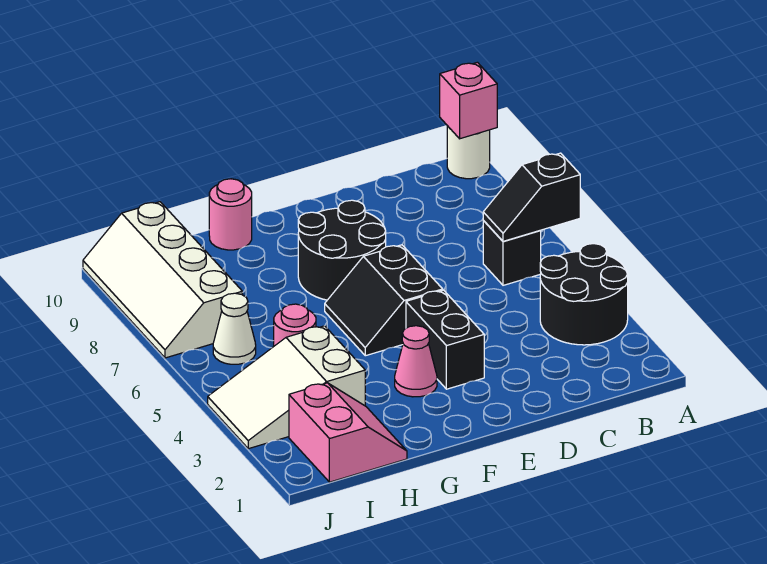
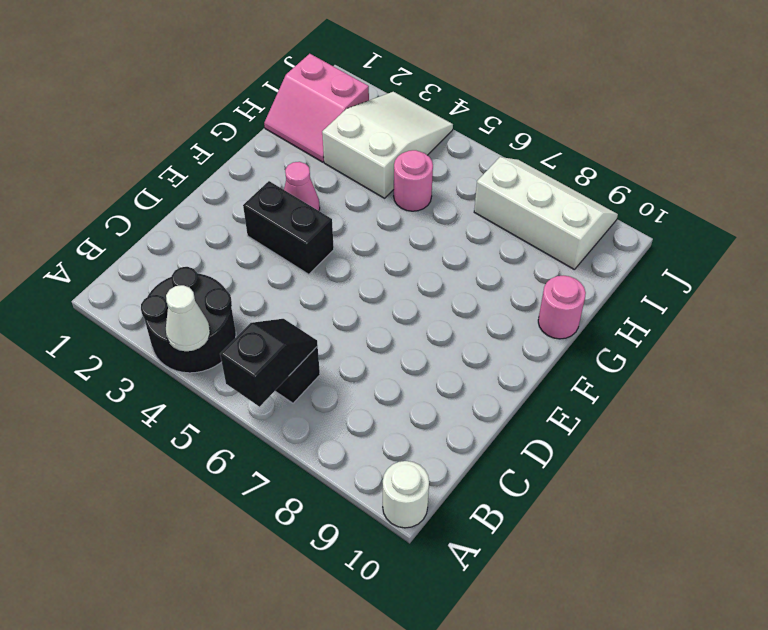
pink brick A10 level 2 -> none
black slope E5:F6 level 1 top E -> none
black round brick E7:F8 level 1 -> none
white cone I6 level 1 -> white cone A4 level 2
white slope I7:J10 level 1 top I -> white slope I7:J9 level 1 top I

